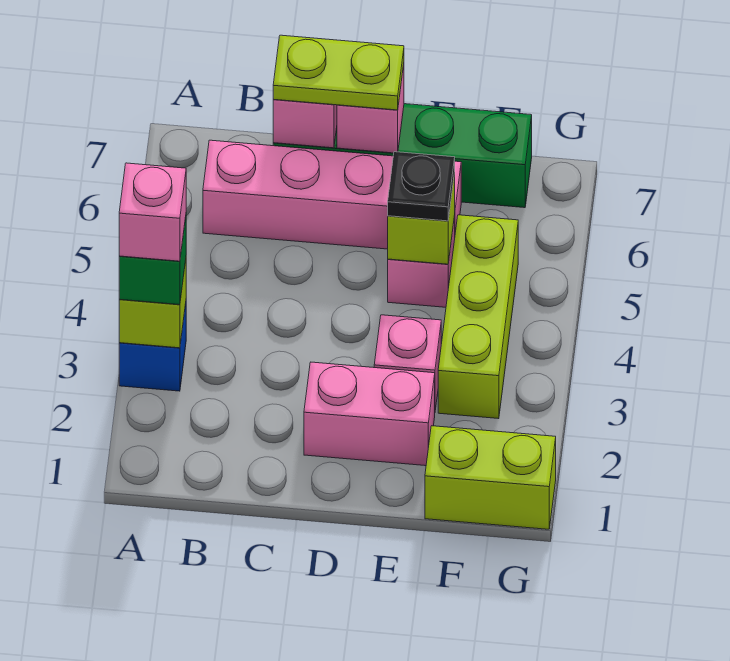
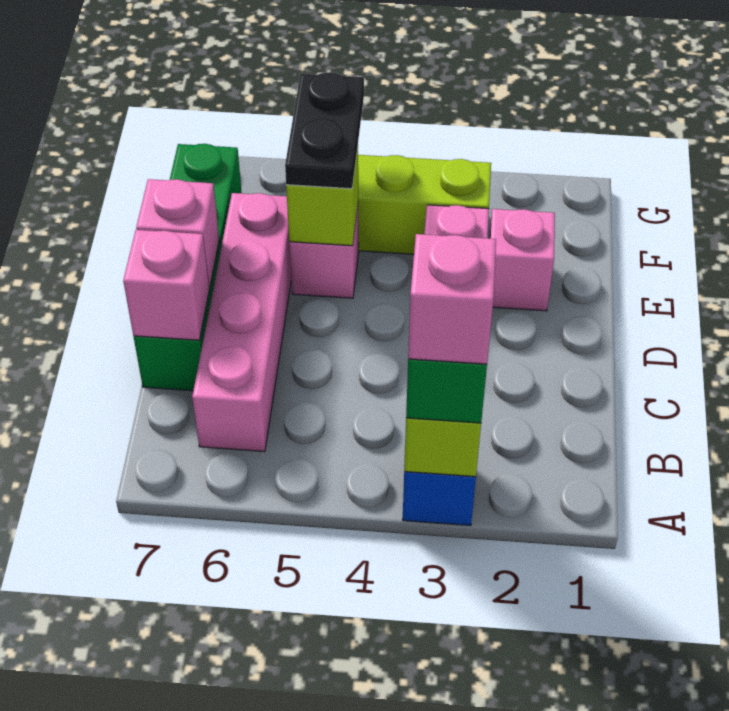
lime plate C7:D7 level 3 -> none
pink brick D2:E2 level 1 -> pink brick E2 level 1
black plate E5 level 3 -> black plate E5:F5 level 3
lime brick F1:G1 level 1 -> none

